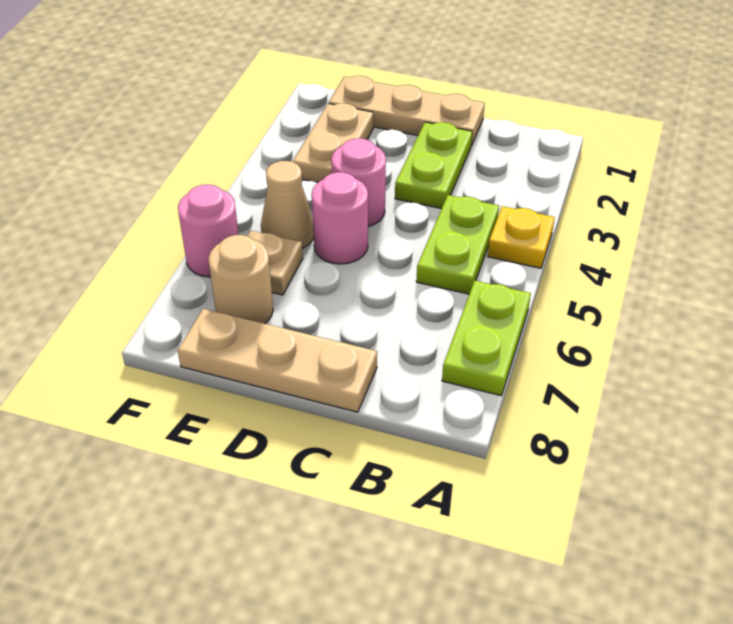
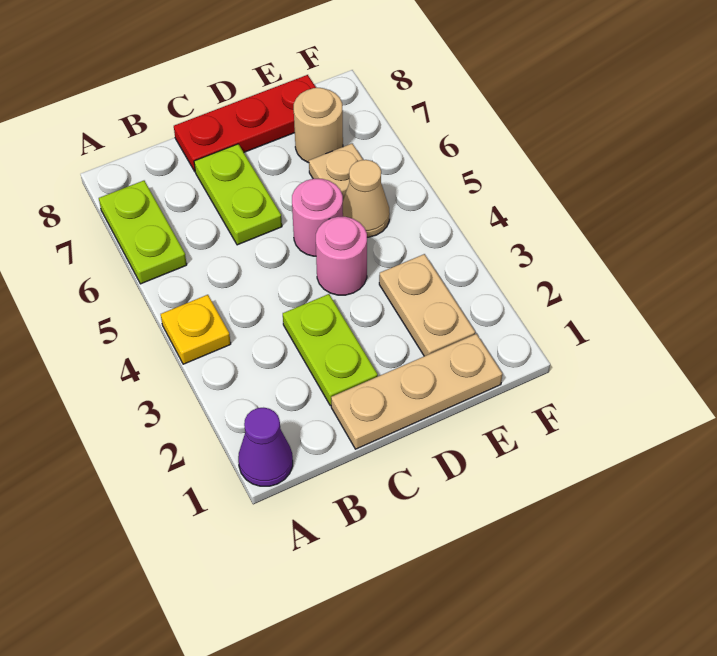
none -> purple cone A1 level 1
lime plate B4:B5 level 1 -> lime plate C6:C7 level 1
tan plate C8:E8 level 1 -> red plate C8:E8 level 1
pink round brick F6 level 1 -> none

